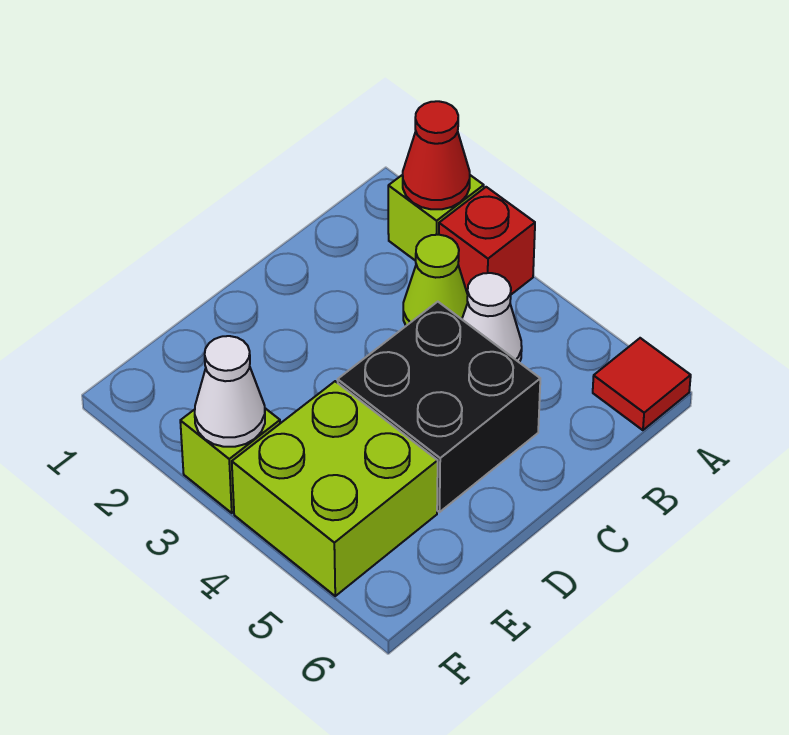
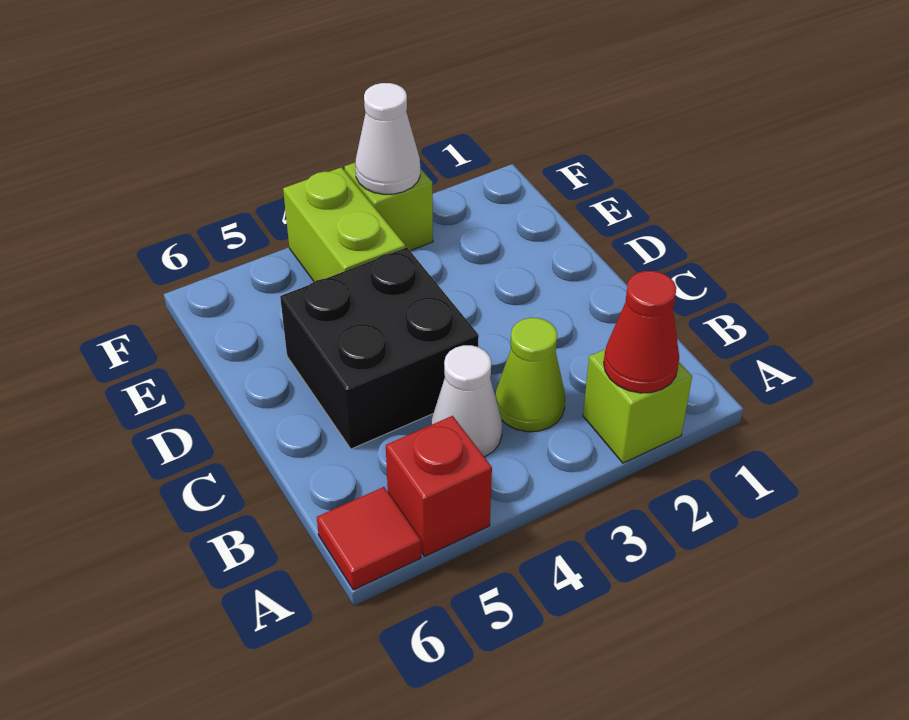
red brick A3 level 1 -> red brick A5 level 1
lime brick E4:F5 level 1 -> lime brick E4:F4 level 1

